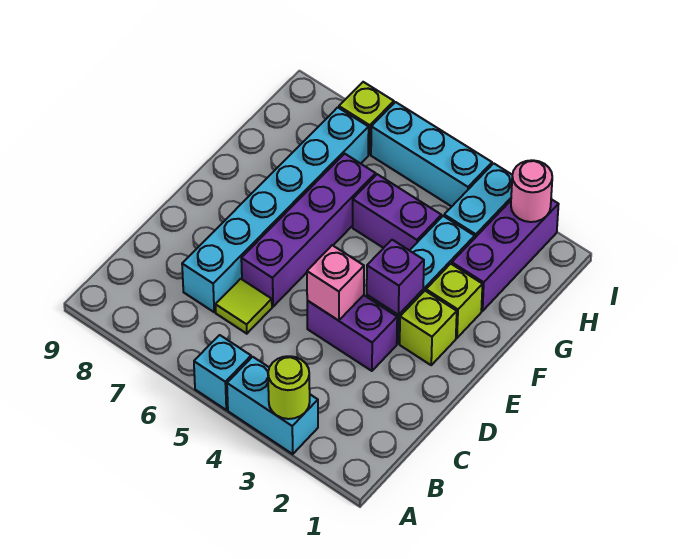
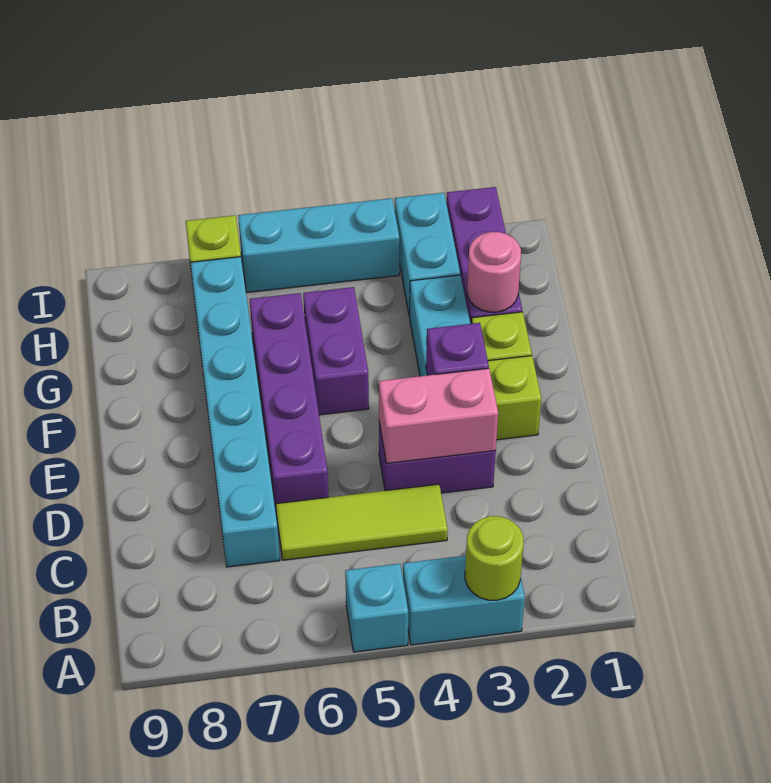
lime tile C6 level 1 -> lime tile C4:C6 level 1
pink brick D4 level 2 -> pink brick D3:D4 level 2
purple brick G4:G5 level 1 -> purple brick F5:G5 level 1
pink round brick I2 level 2 -> pink round brick G2 level 2

